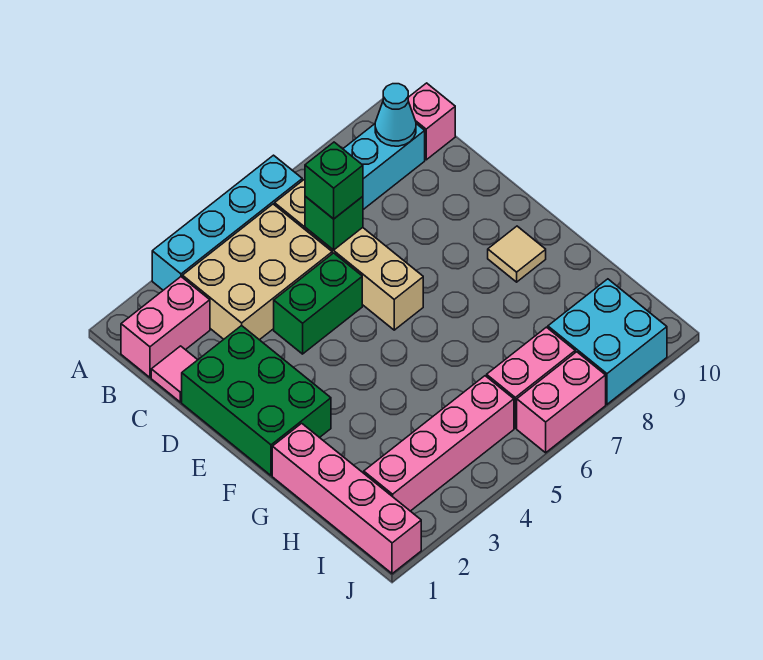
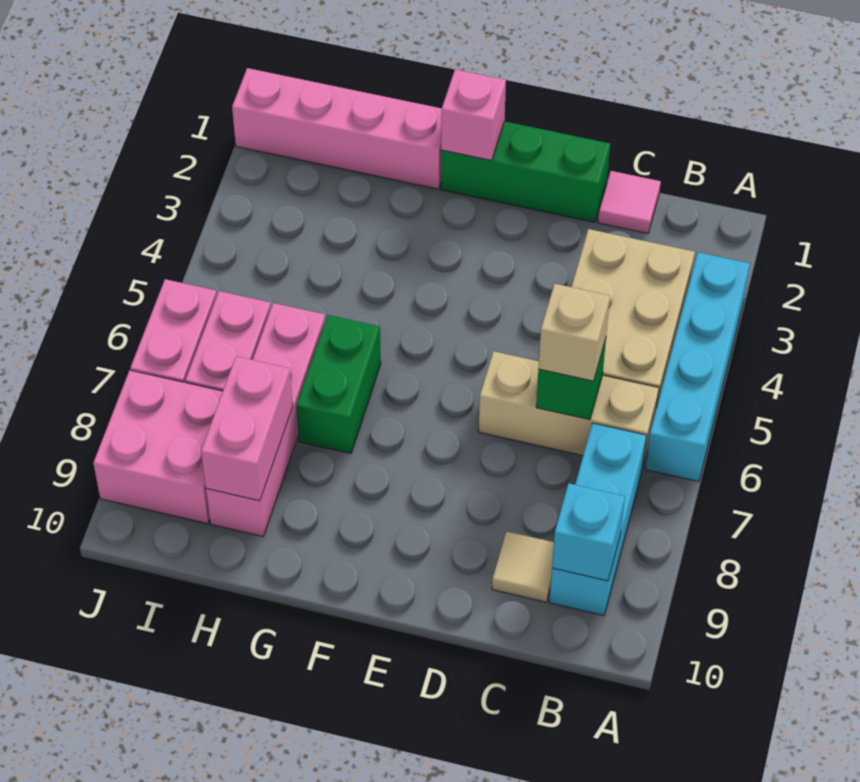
pink brick B1:B2 level 1 -> pink brick H8:H9 level 2
tan brick B6:E6 level 1 -> tan brick B6:D6 level 1
cyan cone B9 level 2 -> cyan brick B9 level 2
pink brick B10 level 1 -> pink brick F1 level 2
green brick C6 level 3 -> tan brick C6 level 3
green brick D1:F2 level 1 -> green brick D1:F1 level 1
green brick D4:D5 level 1 -> green brick G6:G7 level 1
tan tile F9 level 1 -> tan tile C9 level 1
pink brick I2:I5 level 1 -> pink brick H6:H9 level 1
cyan brick I8:J9 level 1 -> pink brick I8:J9 level 1

